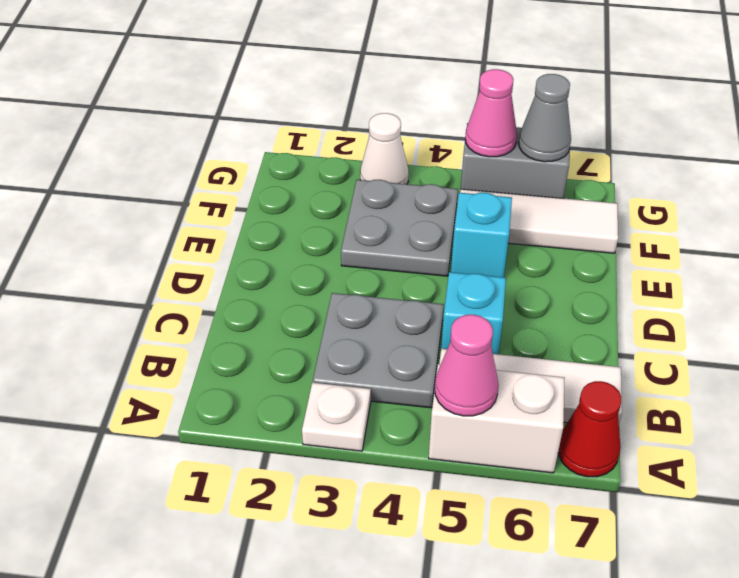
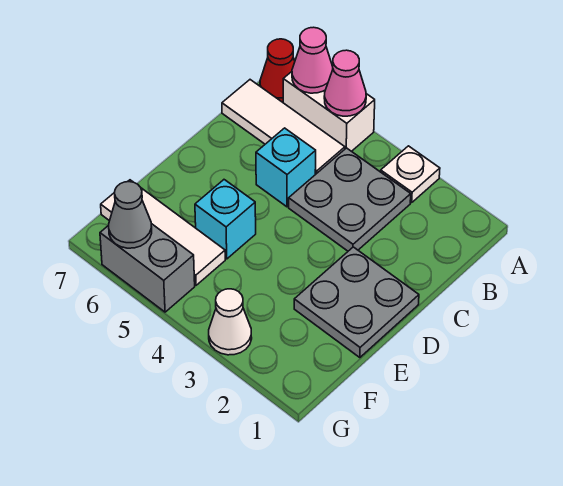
grey plate E3:F4 level 1 -> grey plate D1:E2 level 1
pink cone G5 level 2 -> pink cone A6 level 2

